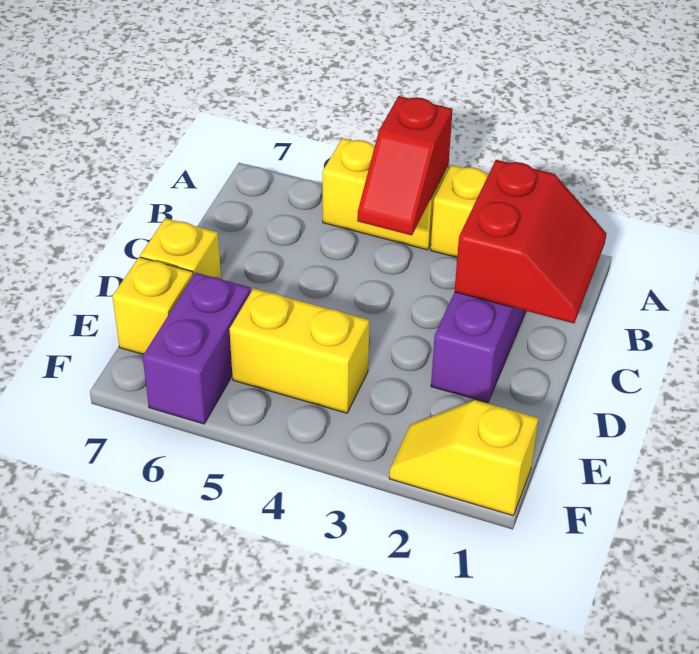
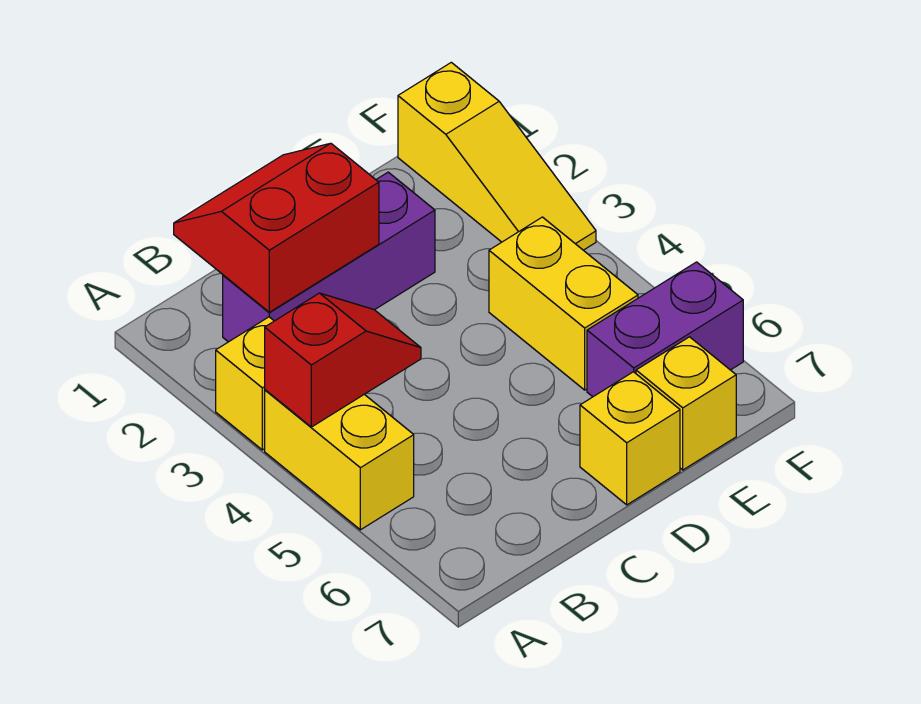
yellow slope F1:F2 level 1 top 1 -> yellow slope F1:F3 level 1 top 1

